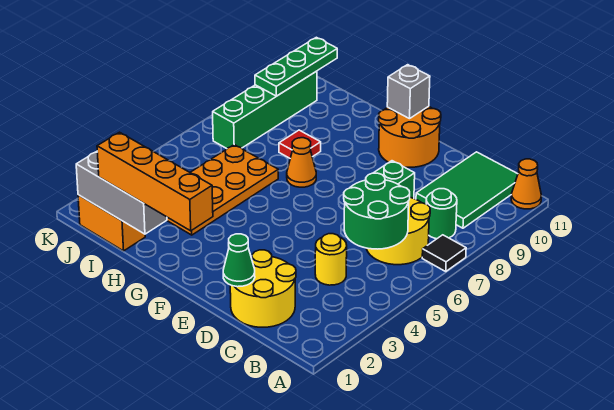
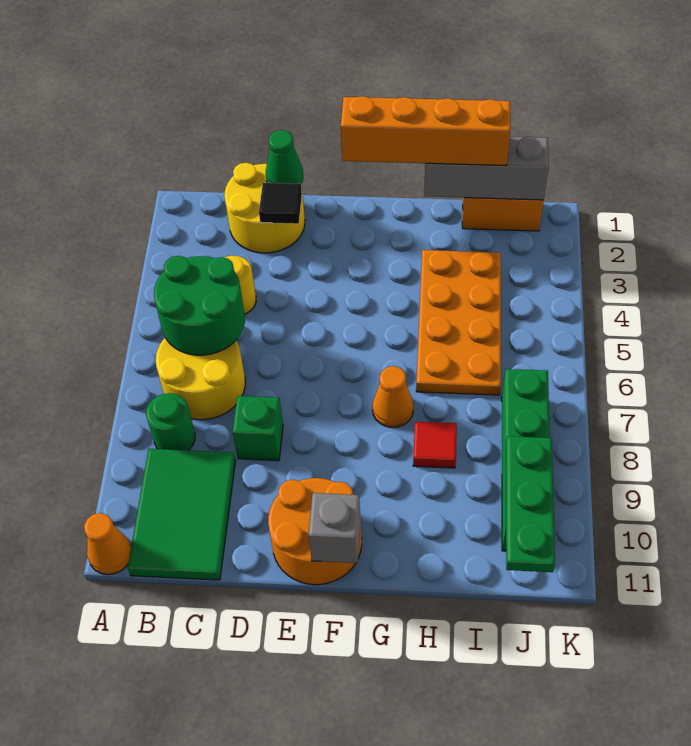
black tile A7 level 1 -> black tile D2 level 2

